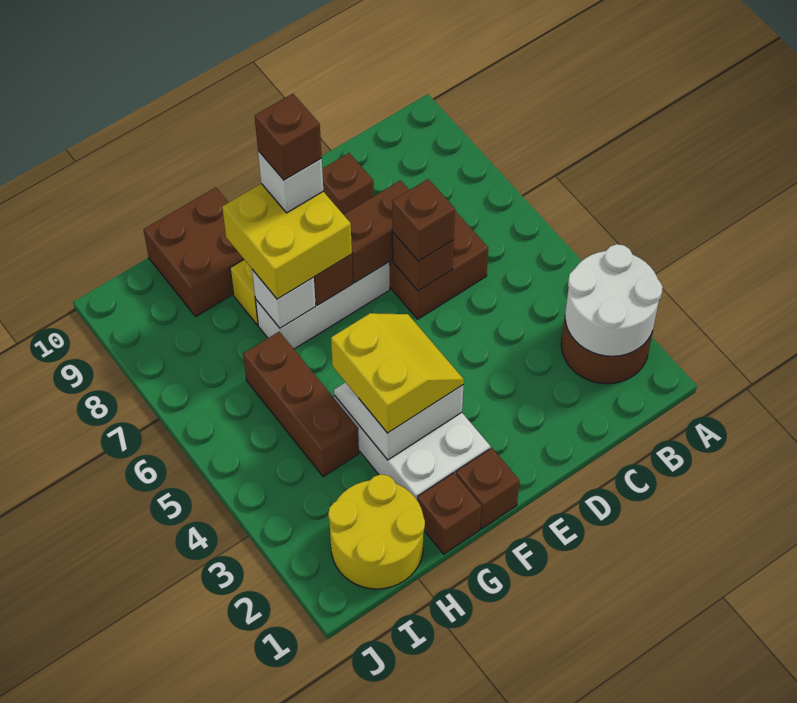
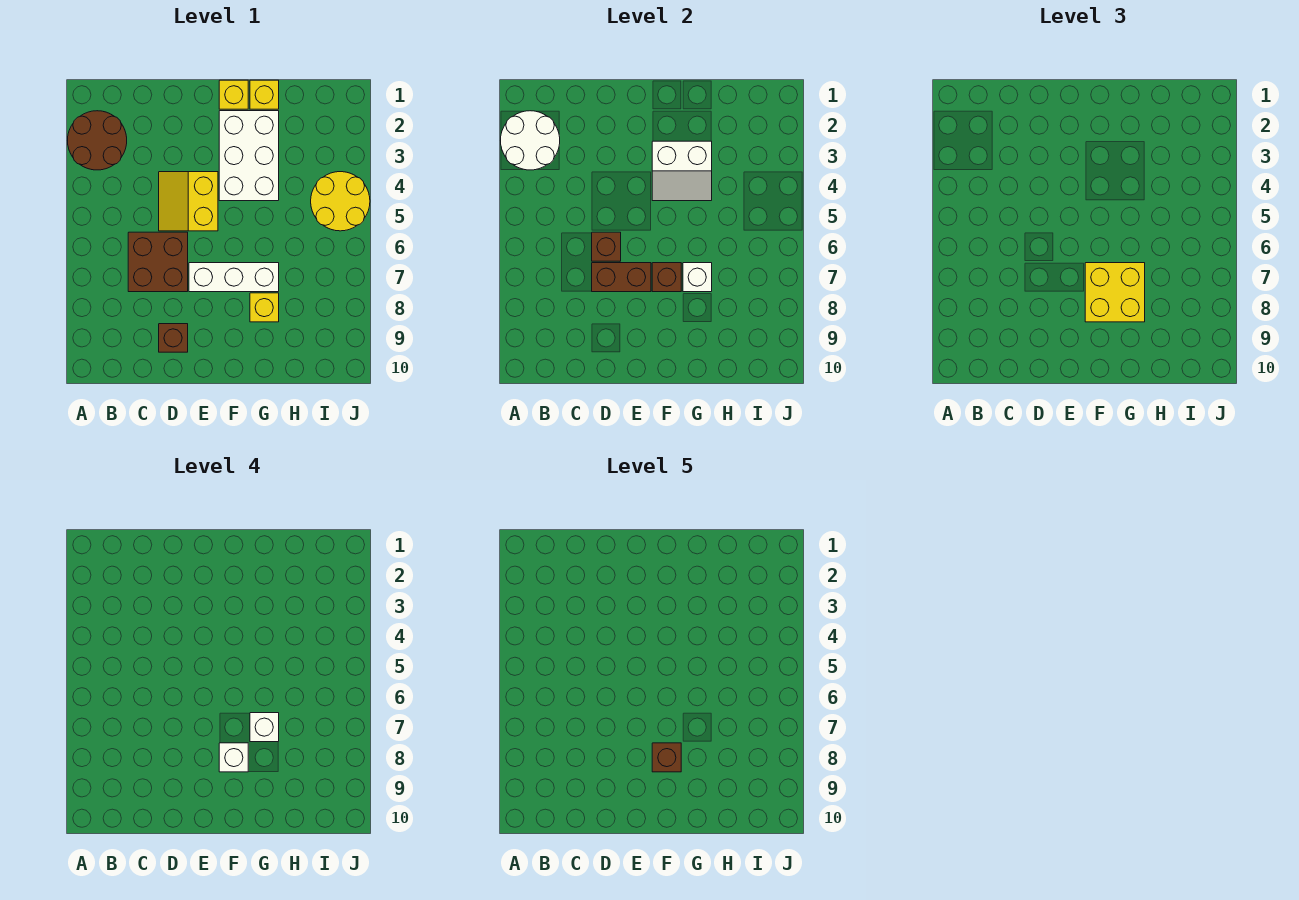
brown brick D6 level 3 -> none
brown brick F1 level 1 -> yellow brick F1 level 1
yellow slope F3:G4 level 3 top G -> yellow slope D4:E5 level 1 top E
brown brick G1 level 1 -> yellow brick G1 level 1
none -> white brick G7 level 4
brown brick G9:H10 level 1 -> none
yellow round brick H1:I2 level 1 -> yellow round brick I4:J5 level 1
brown brick H4:H6 level 1 -> none

